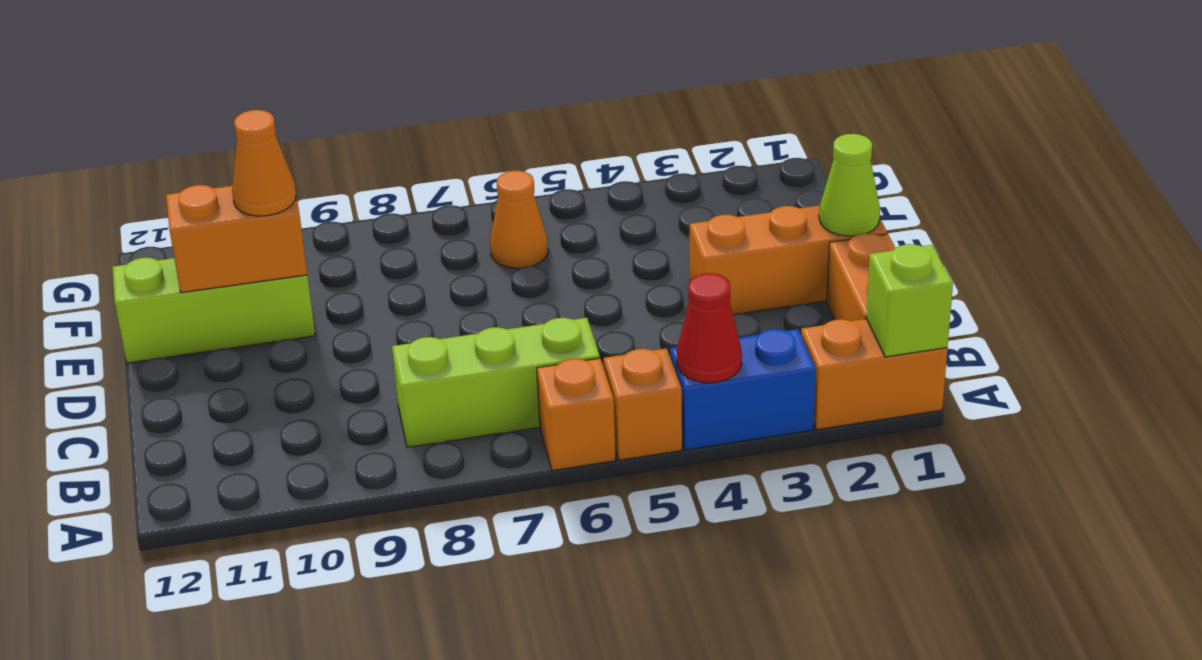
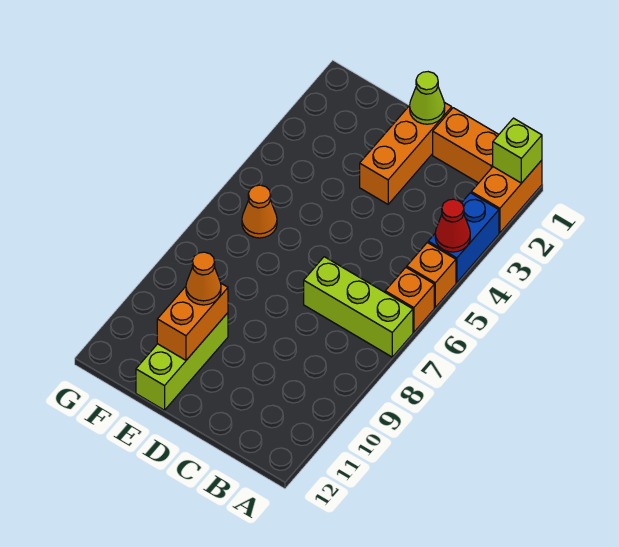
lime brick B6:B8 level 1 -> lime brick A7:C7 level 1

